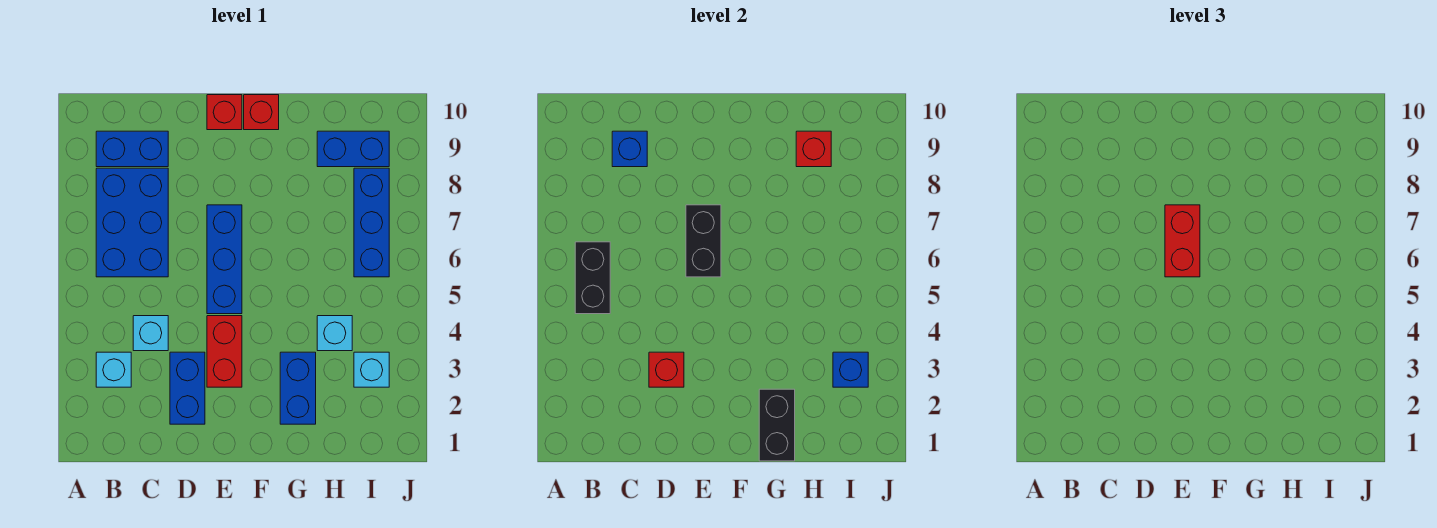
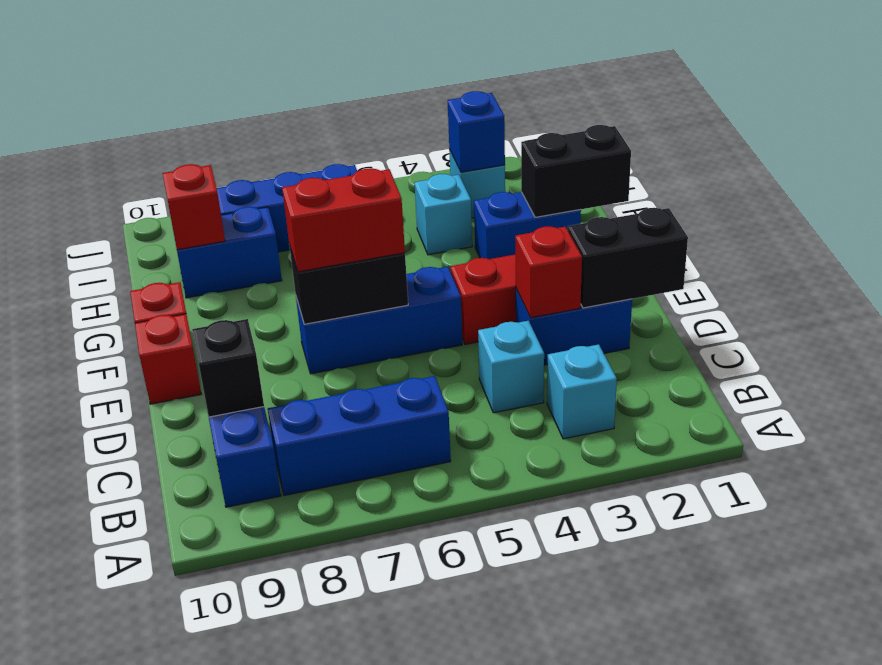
black brick B5:B6 level 2 -> black brick D1:D2 level 2
blue brick B6:C8 level 1 -> blue brick B6:B8 level 1
blue brick C9 level 2 -> black brick C9 level 2
blue brick H9:I9 level 1 -> blue brick H8:H9 level 1

